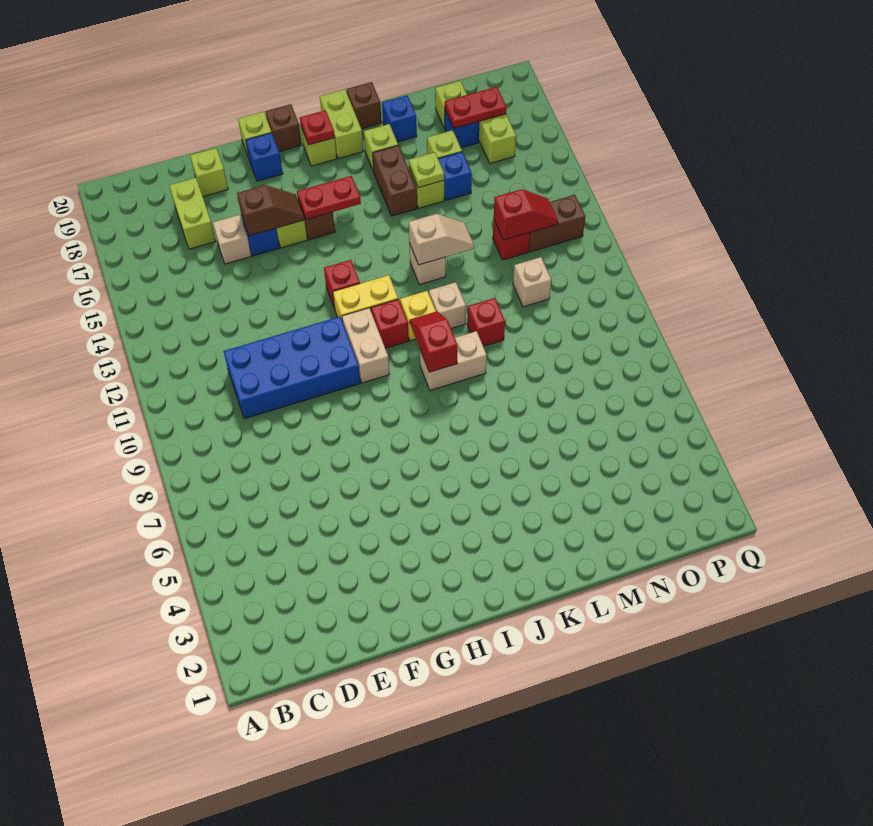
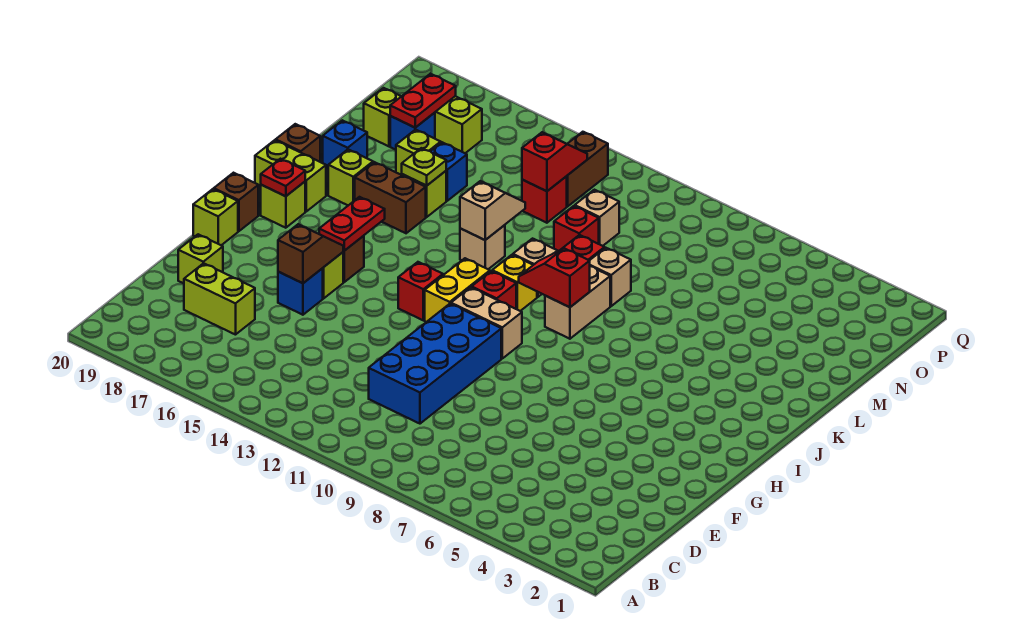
tan brick E16 level 1 -> tan brick L9 level 1
blue brick G19 level 1 -> none
none -> red brick M11 level 1

